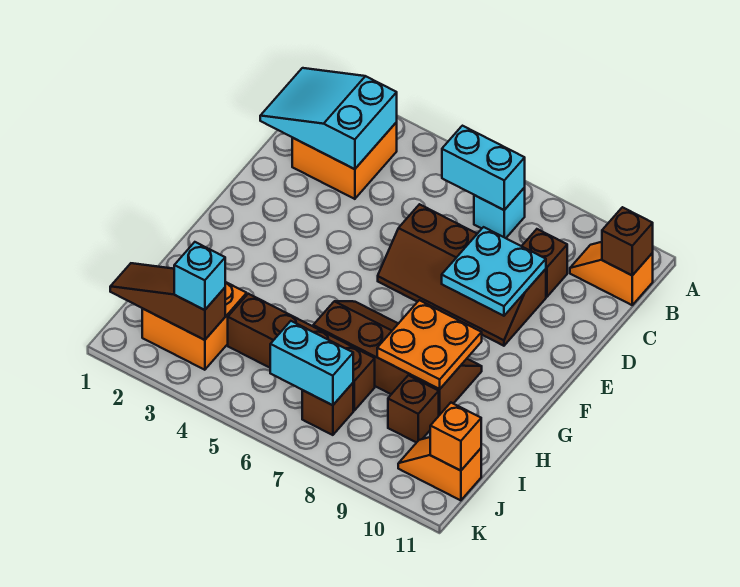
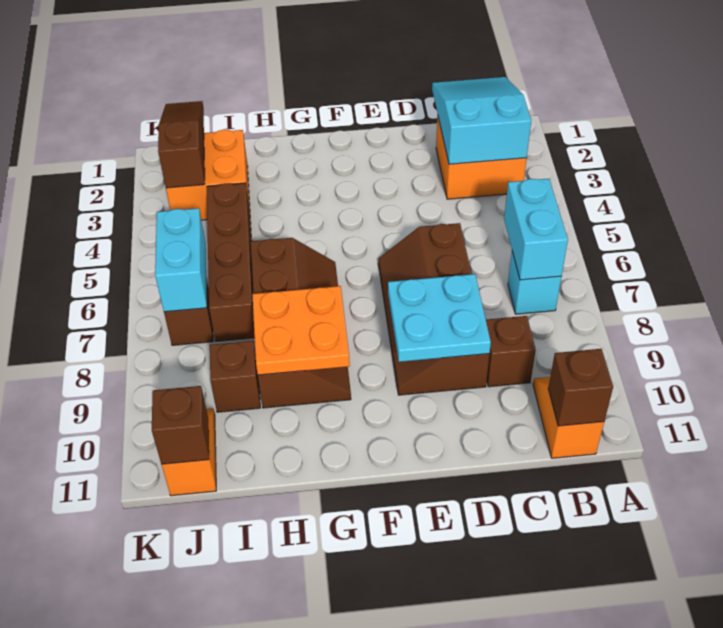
cyan brick J3 level 3 -> none
orange brick J11 level 2 -> brown brick J11 level 2

